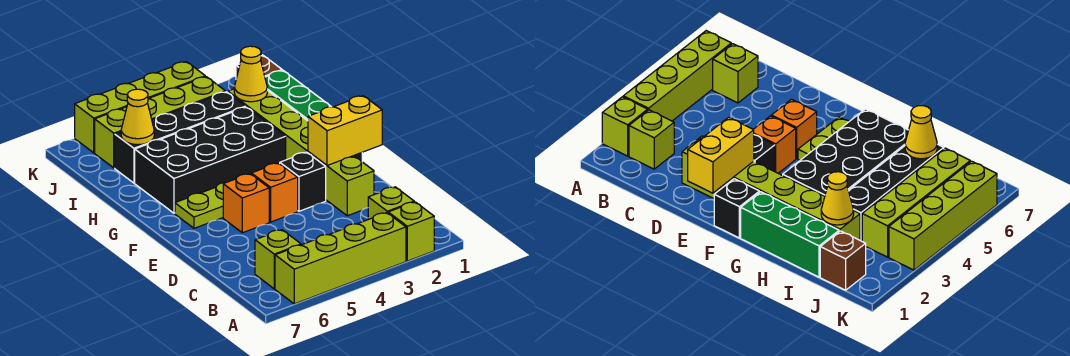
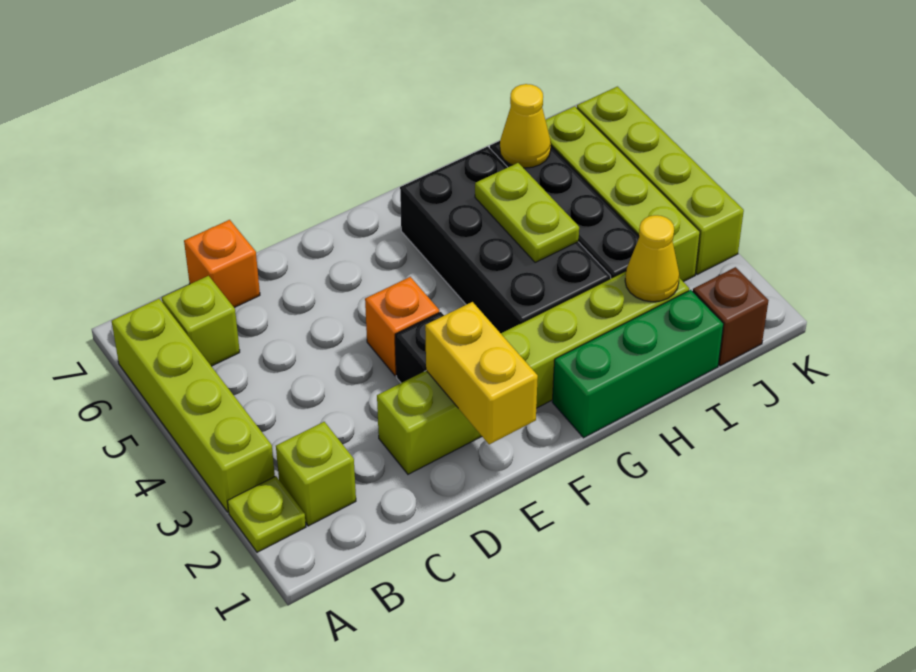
lime brick A2 level 1 -> lime plate A2 level 1
orange brick E5 level 1 -> orange brick C7 level 1
black brick F1 level 1 -> none
lime plate F5:F6 level 1 -> lime plate H4:H5 level 2

